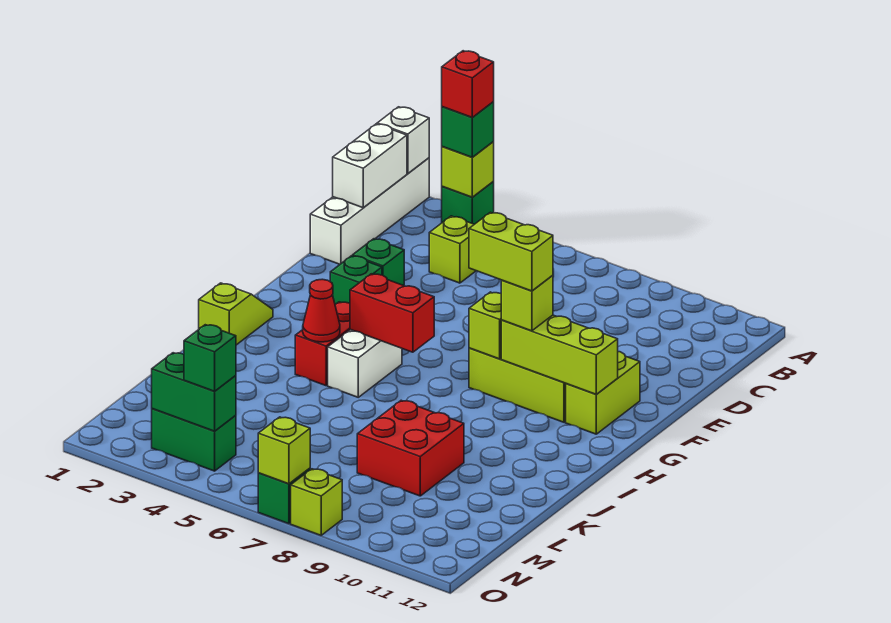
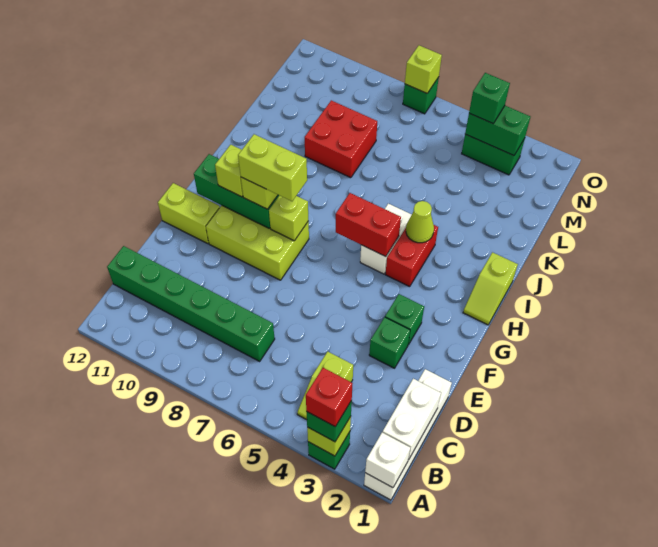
none -> green brick C7:C12 level 1
lime brick F11:G11 level 1 -> lime brick F11:F12 level 1
lime brick G9:G11 level 2 -> green brick G9:G11 level 2
red cone I4 level 2 -> lime cone I4 level 2
lime brick O8 level 1 -> lime brick G10 level 3

